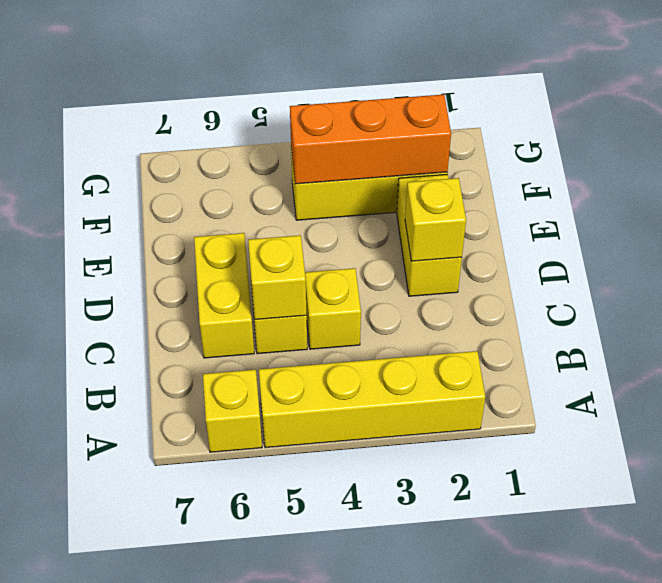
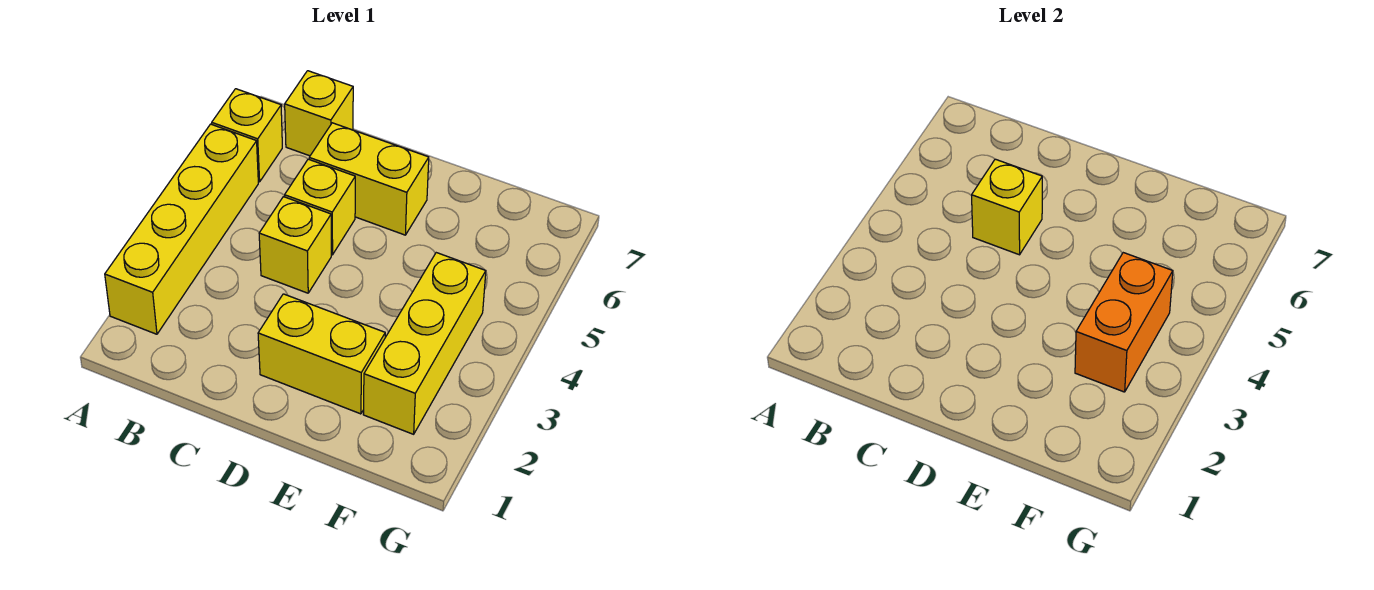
yellow brick D2 level 2 -> yellow brick B7 level 1
orange brick F2:F4 level 2 -> orange brick F3:F4 level 2

